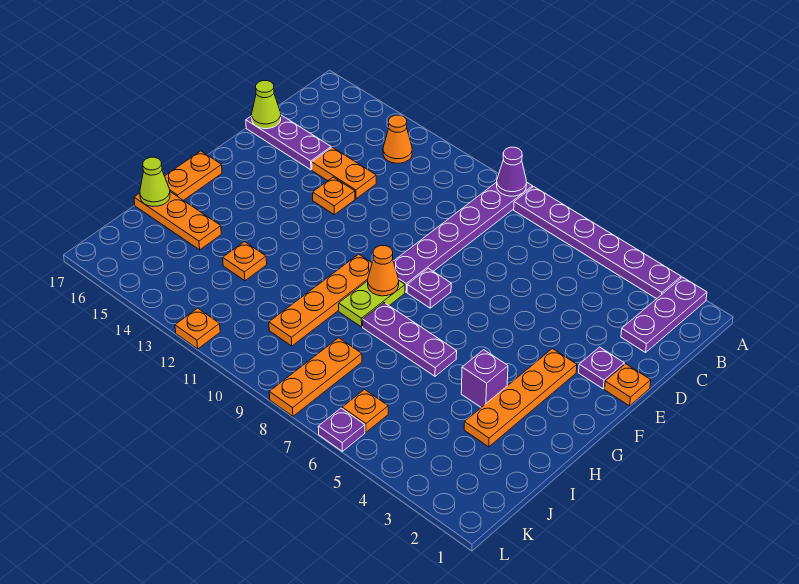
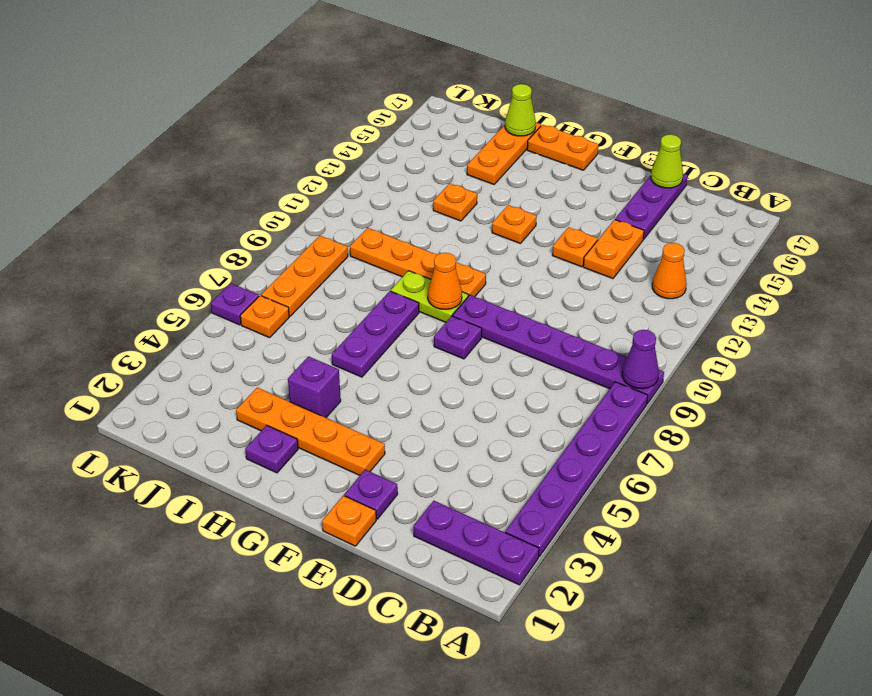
none -> purple plate H2 level 1
orange plate J8:L8 level 1 -> orange plate K7:K9 level 1
orange plate L12 level 1 -> orange plate G13 level 1

